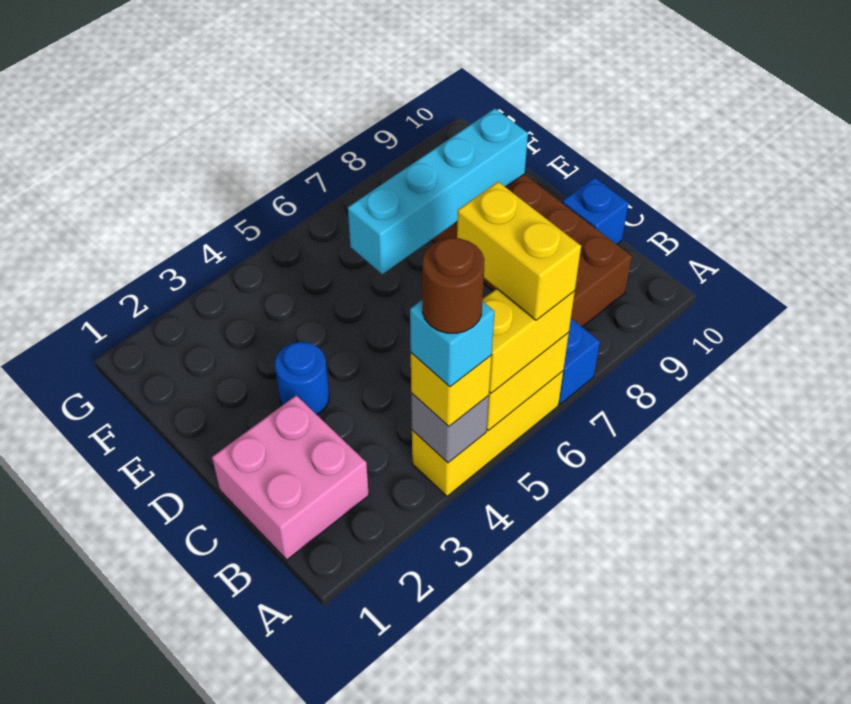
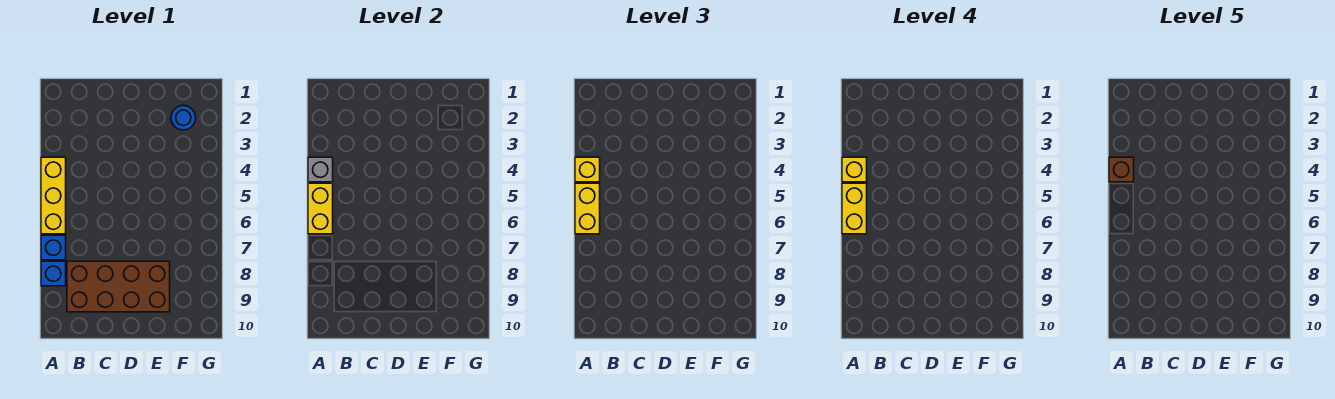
cyan brick A4 level 4 -> yellow brick A4 level 4
brown round brick A4 level 5 -> brown brick A4 level 5
yellow brick A6:B6 level 4 -> yellow brick A5:A6 level 4
pink brick B1:C2 level 1 -> none
blue brick C10 level 1 -> blue brick A8 level 1
blue round brick D3 level 1 -> blue round brick F2 level 1
cyan brick E6:E9 level 2 -> none

